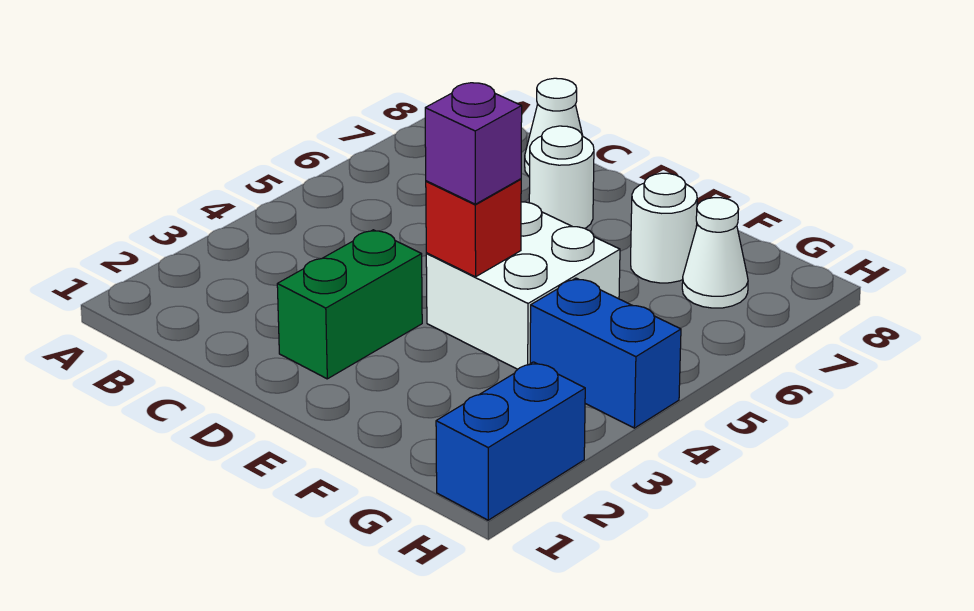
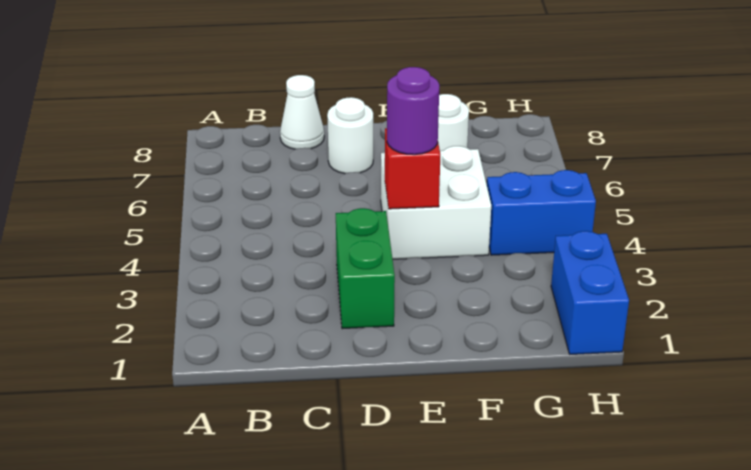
purple brick E4 level 3 -> purple round brick E4 level 3
white cone G7 level 1 -> none

